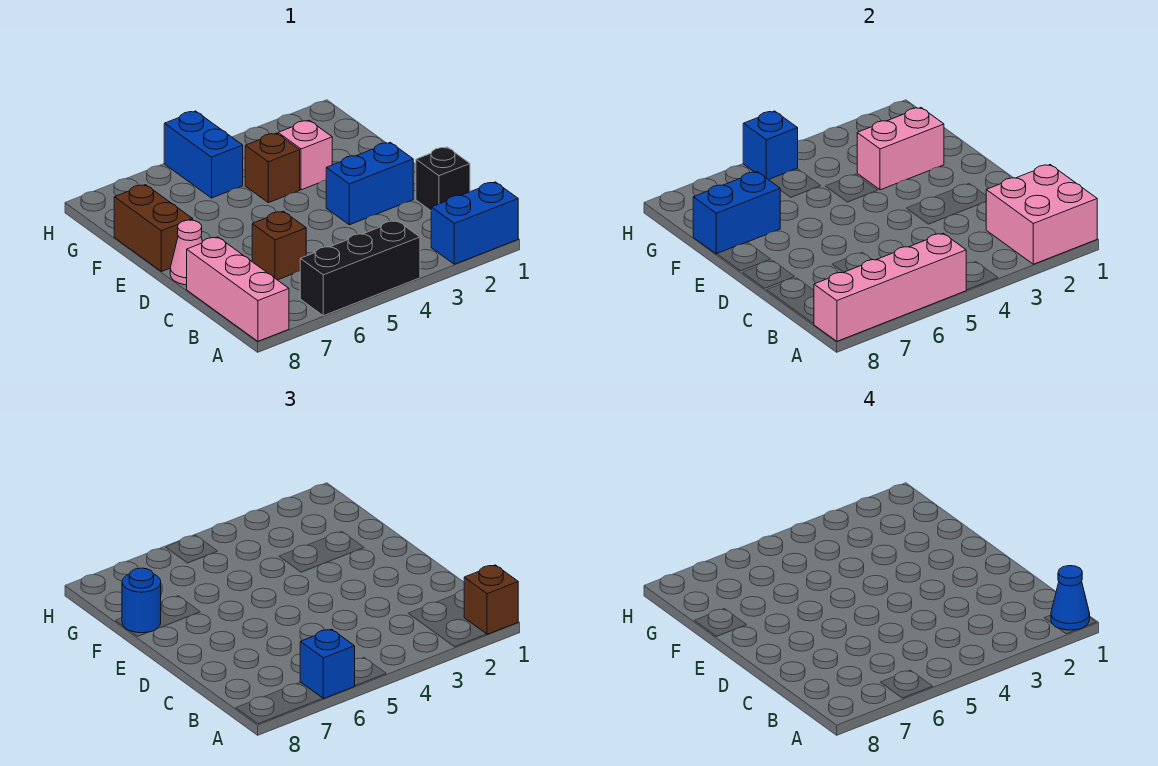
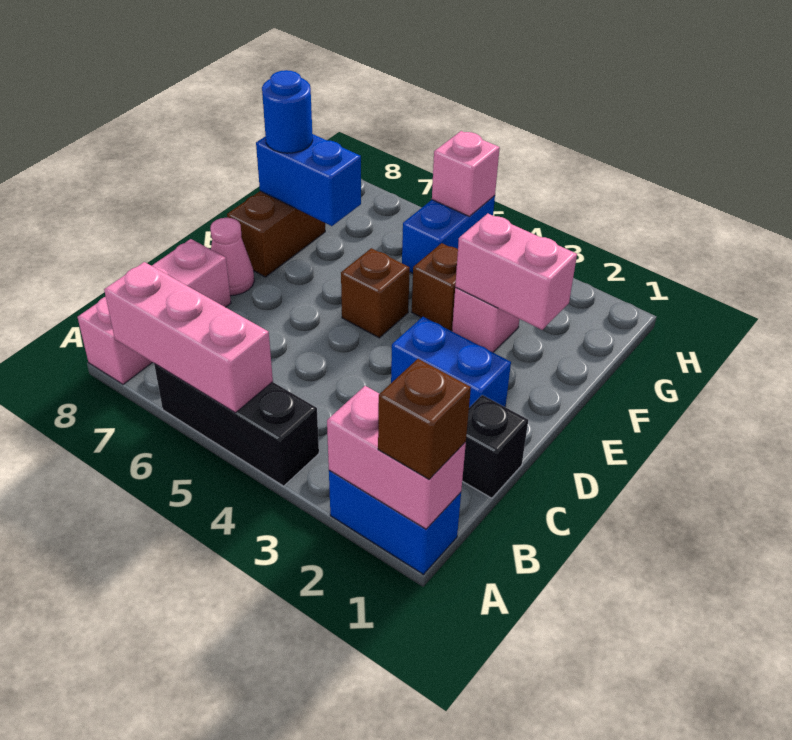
pink brick A1:B2 level 2 -> pink brick A1:A2 level 2
blue cone A1 level 4 -> none
pink brick A5:A8 level 2 -> pink brick A5:A7 level 2
blue brick A6 level 3 -> none
brown brick C6 level 1 -> brown brick E5 level 1
blue brick H5 level 2 -> pink brick H5 level 2

